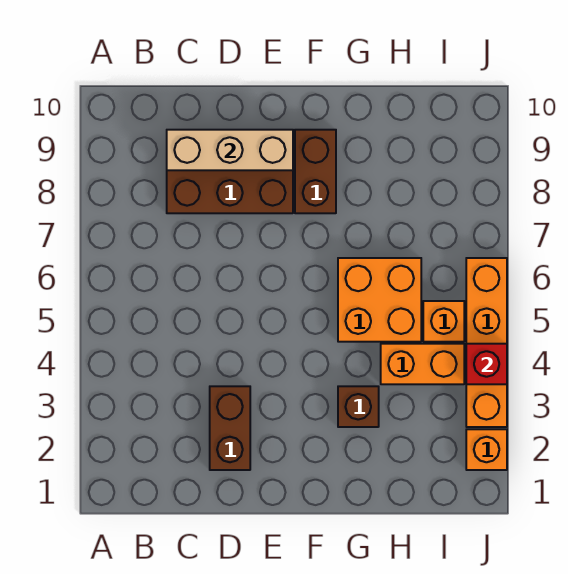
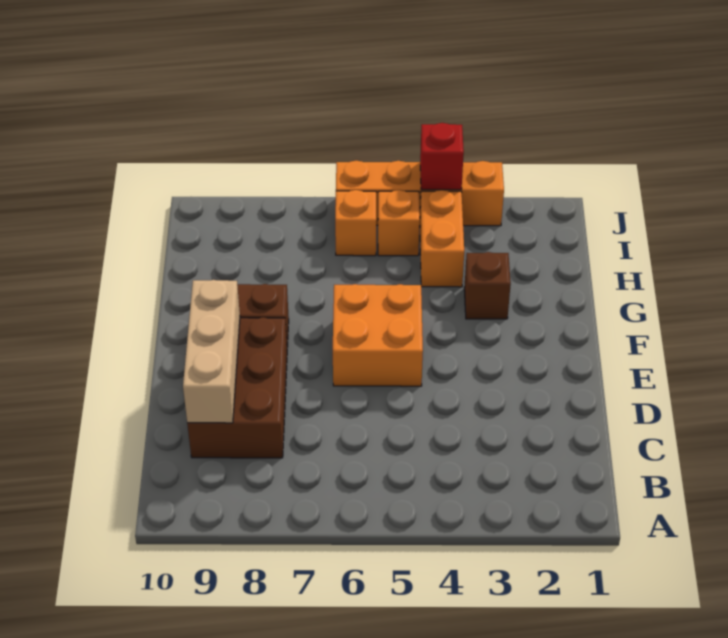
brown brick D2:D3 level 1 -> none
orange brick G5:H6 level 1 -> orange brick E5:F6 level 1
orange brick J2 level 1 -> orange brick I6 level 1

